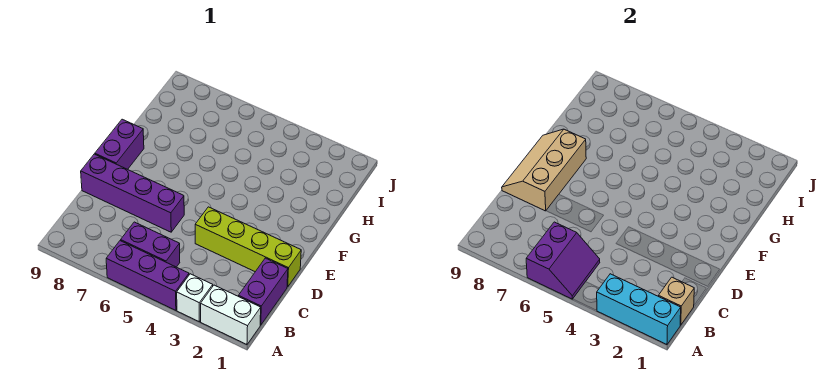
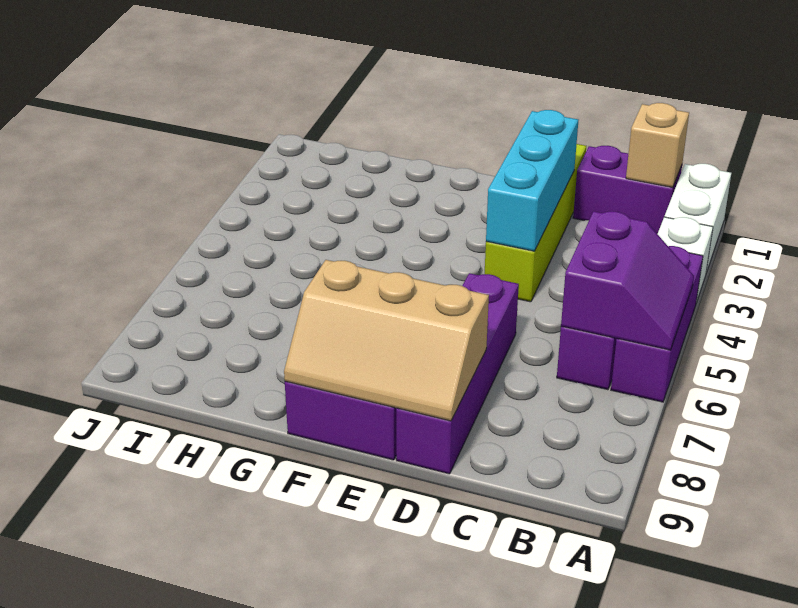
cyan brick A1:A3 level 2 -> cyan brick D2:D4 level 2
purple slope A5:B6 level 2 top 6 -> purple slope A5:B6 level 2 top B

